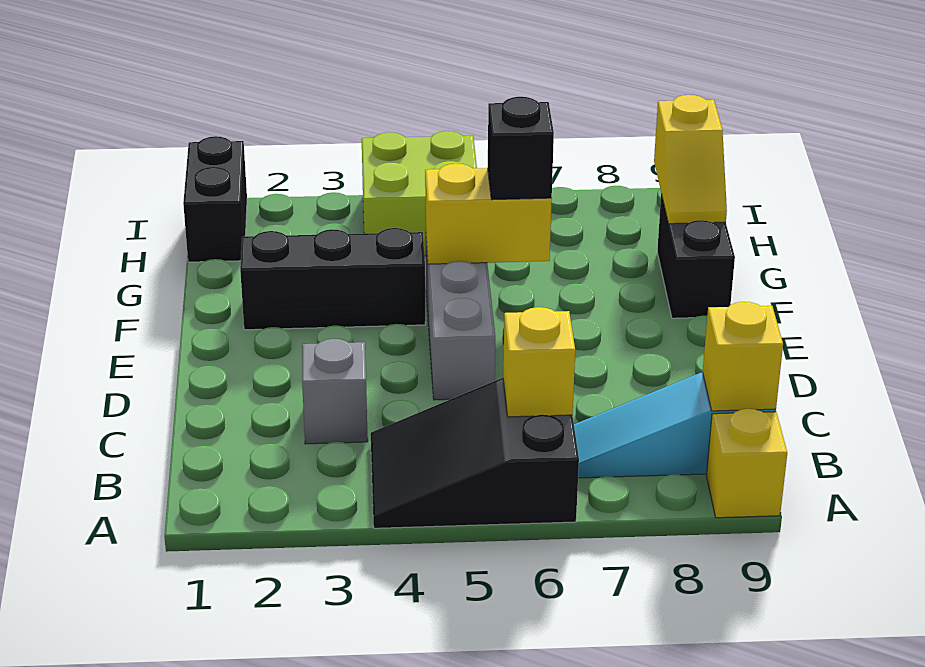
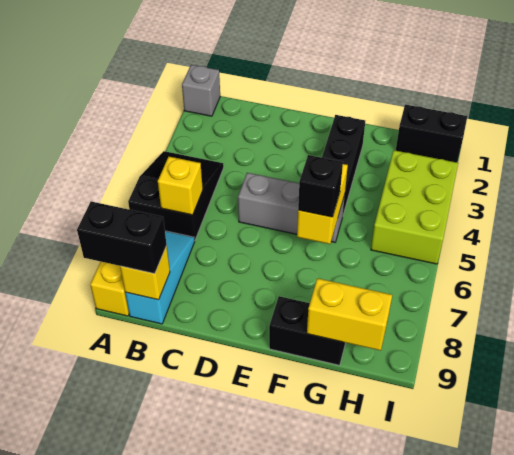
none -> black brick A9:B9 level 3
grey brick C3 level 1 -> grey brick A1 level 1
yellow slope G9:H9 level 2 top H -> yellow brick G9:H9 level 2
lime brick H4:I5 level 1 -> lime brick H3:I5 level 1

